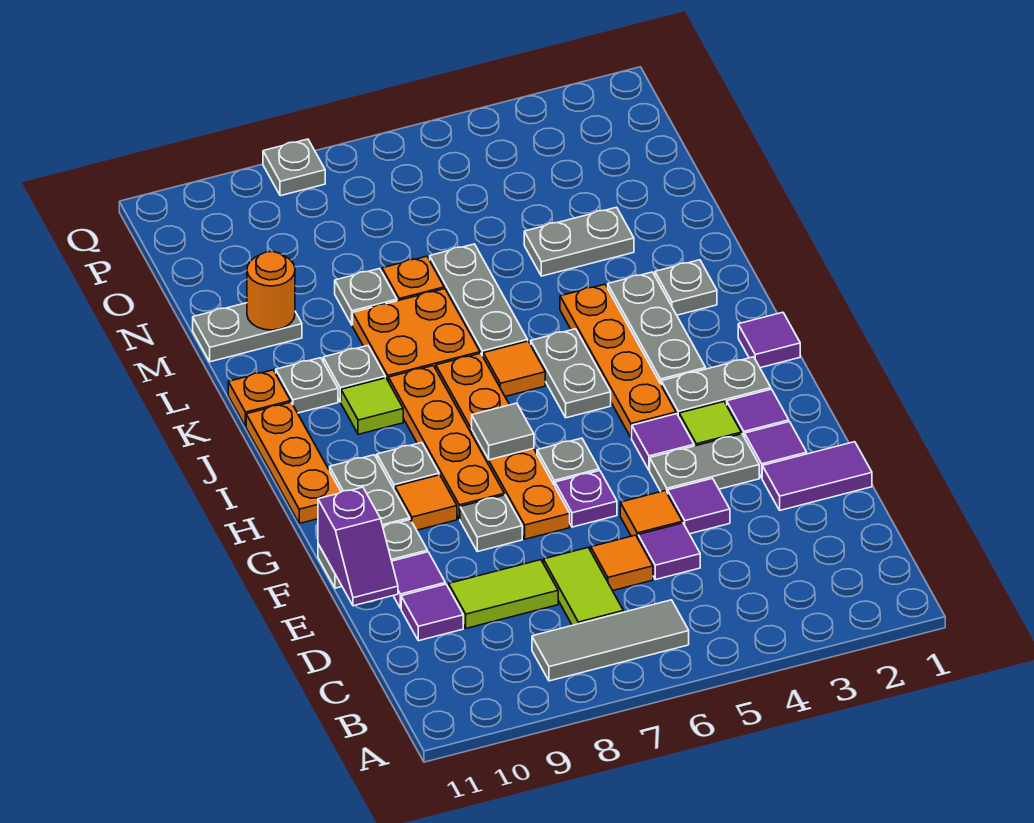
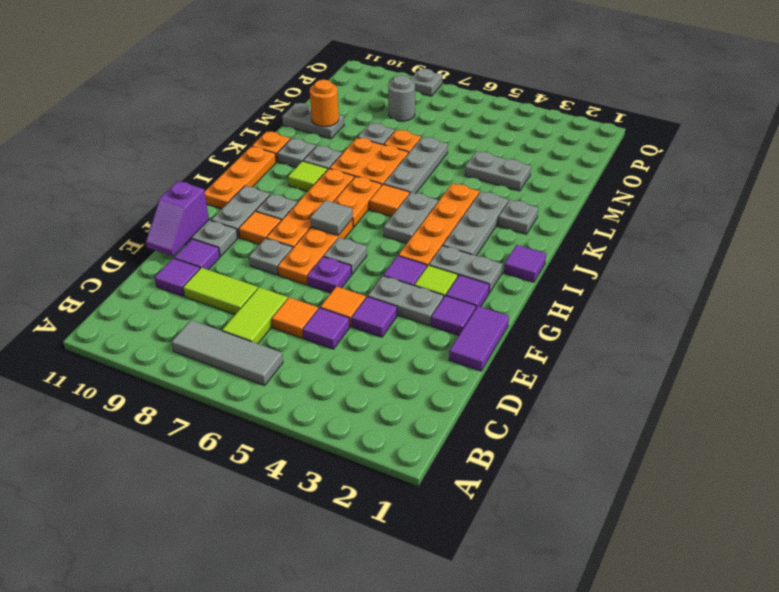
purple tile E1:E2 level 1 -> purple tile E1:F1 level 1
none -> grey round brick O8 level 1

